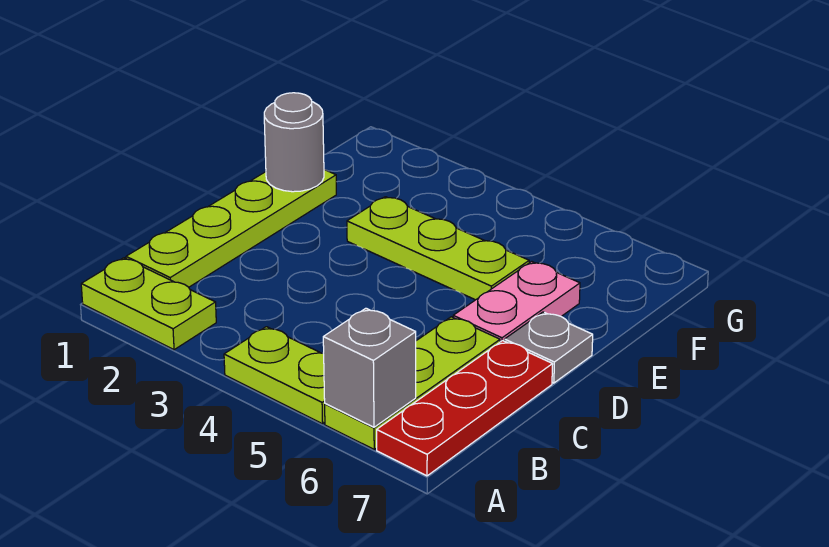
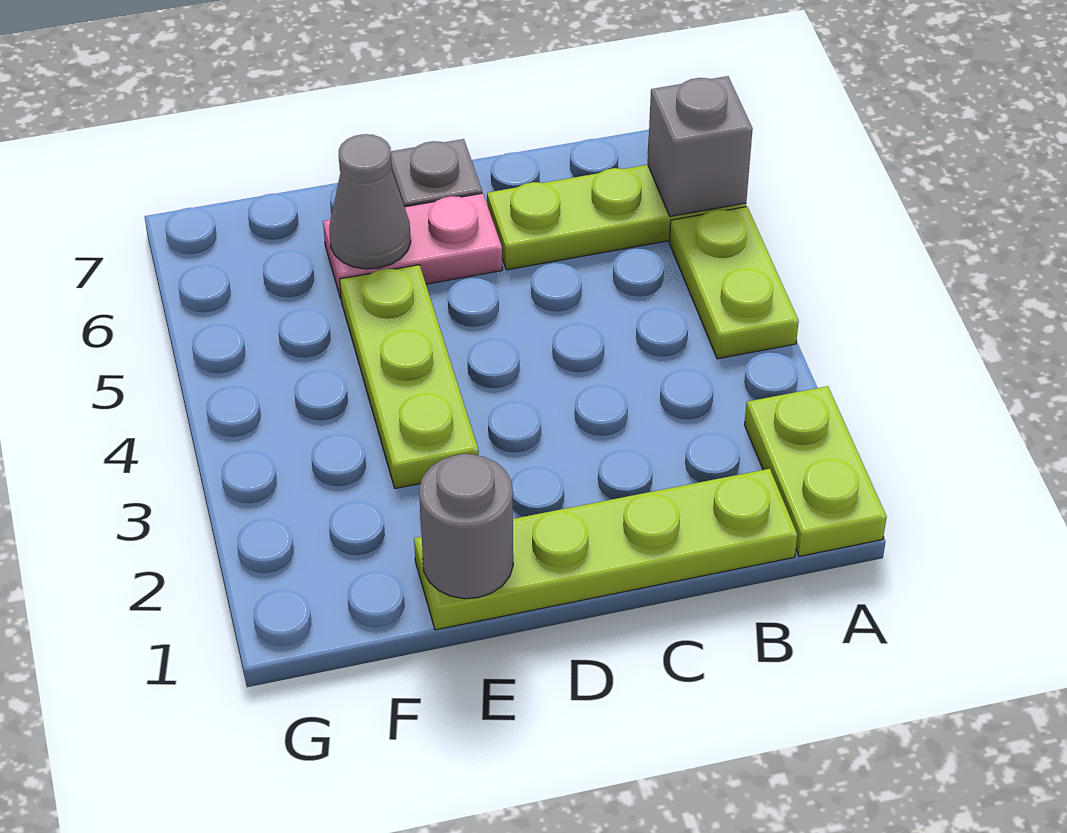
red plate A7:C7 level 1 -> none
none -> grey cone E6 level 2

